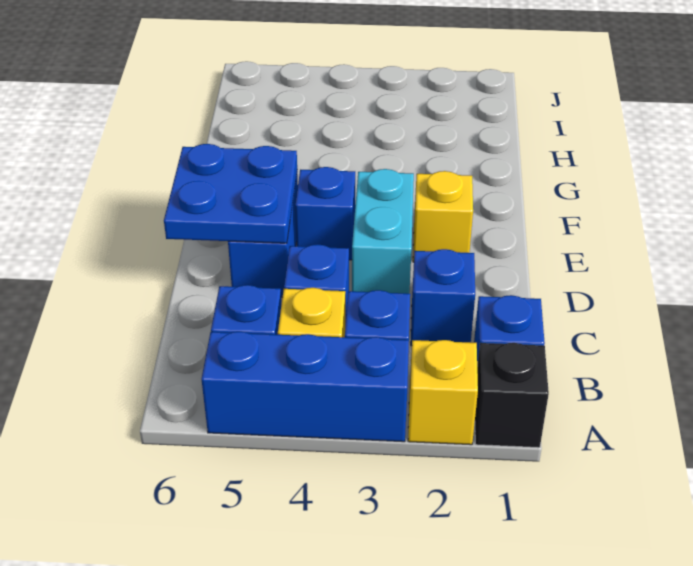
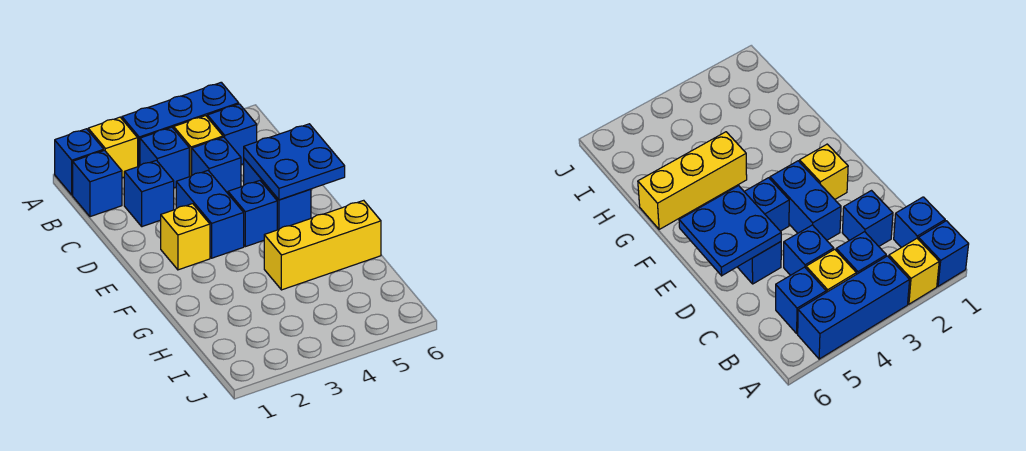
black brick A1 level 1 -> blue brick A1 level 1
cyan brick D3:E3 level 1 -> blue brick D3:E3 level 1
none -> yellow brick G4:G6 level 1

